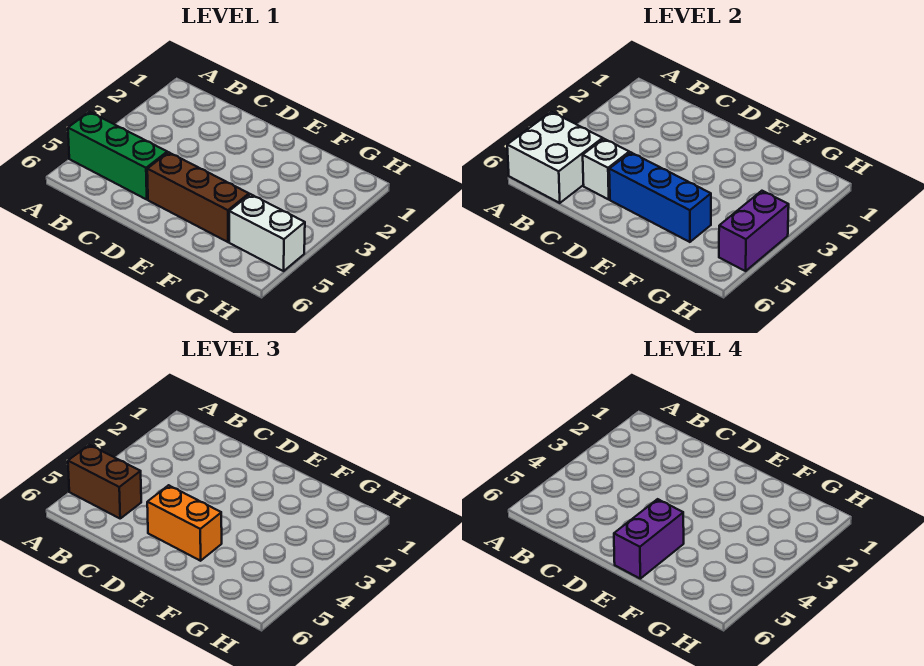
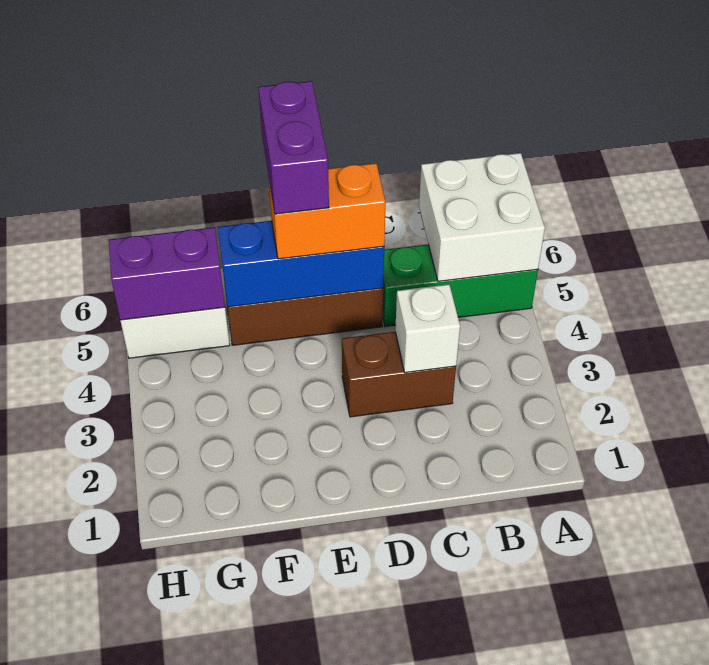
brown brick A5:B5 level 3 -> brown brick C3:D3 level 1
white brick C5 level 2 -> white brick C3 level 2
purple brick H4:H5 level 2 -> purple brick G5:H5 level 2

